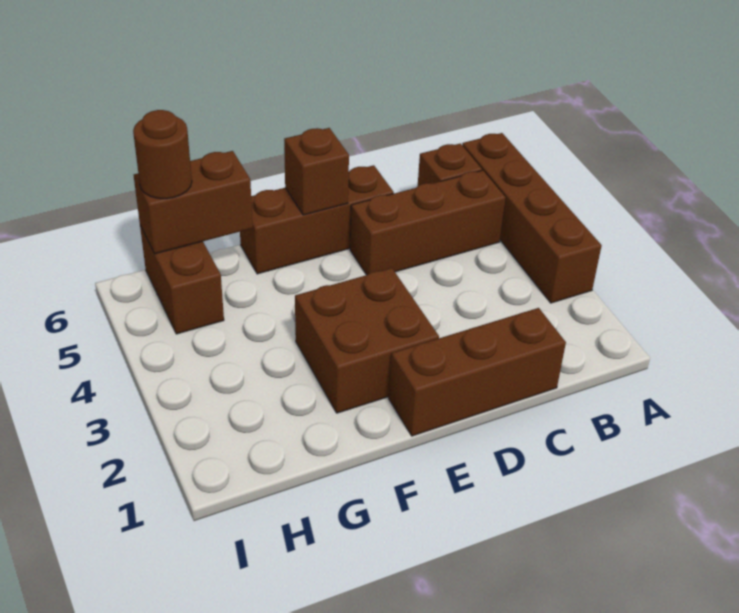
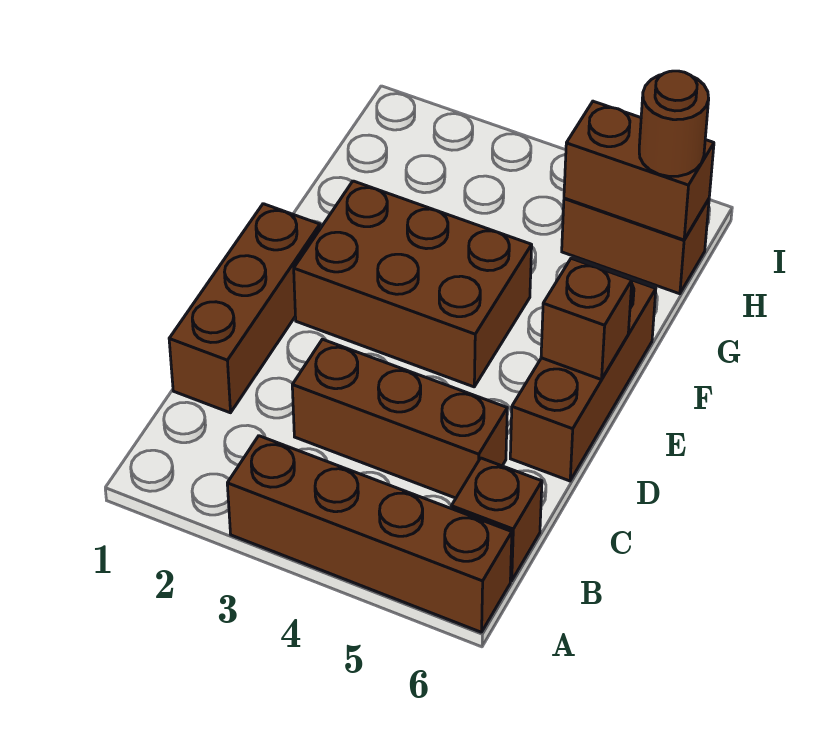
brown brick B5:D5 level 1 -> brown brick C3:C5 level 1
brown brick E2:F3 level 1 -> brown brick E2:F4 level 1
brown brick G6:H6 level 2 -> brown brick H5:H6 level 2

